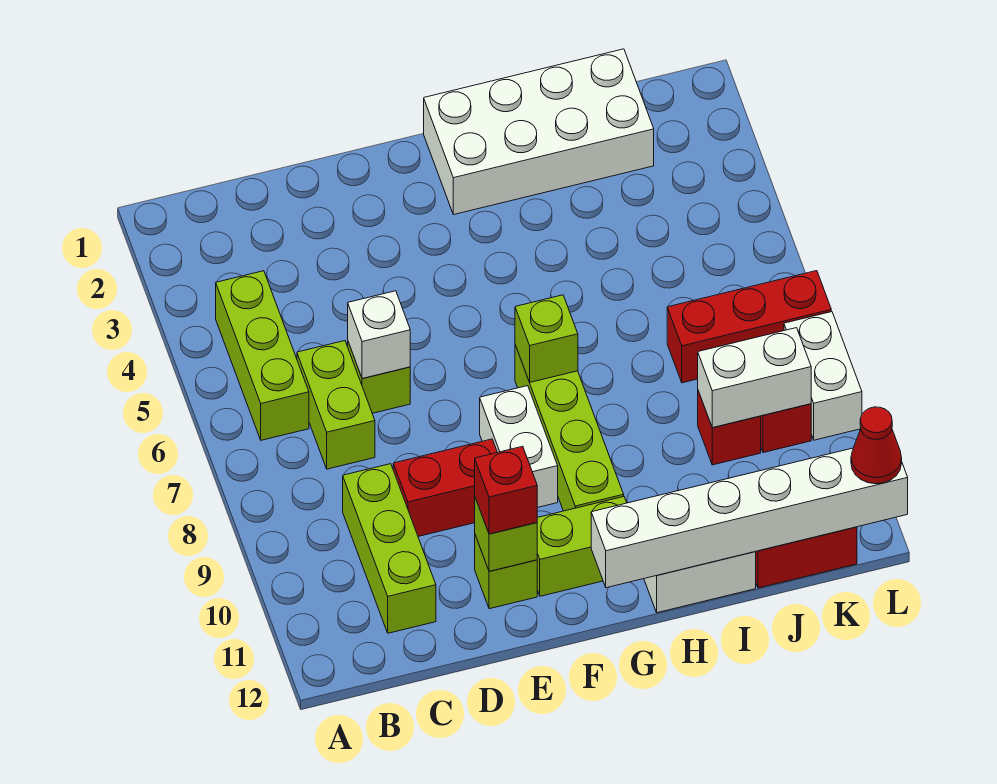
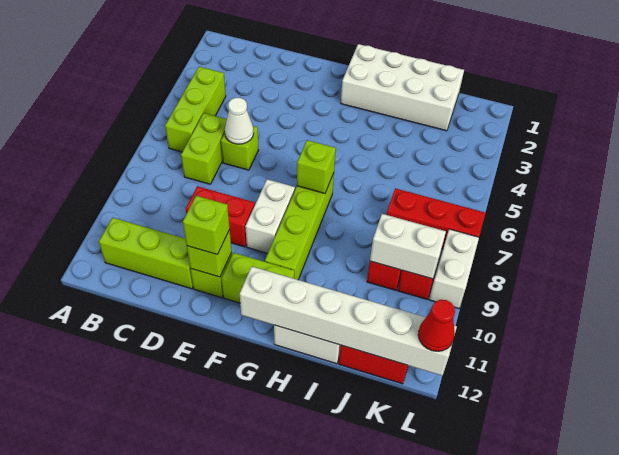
lime brick C9:C11 level 1 -> lime brick B11:D11 level 1
white brick D6 level 2 -> white cone D6 level 2
red brick E11 level 3 -> lime brick E11 level 3

